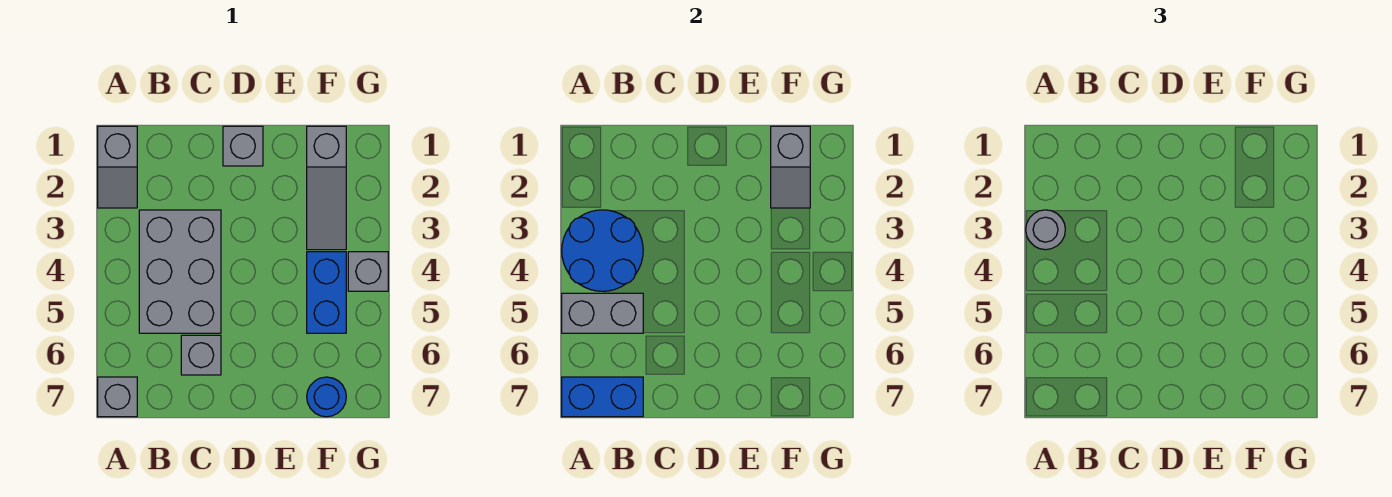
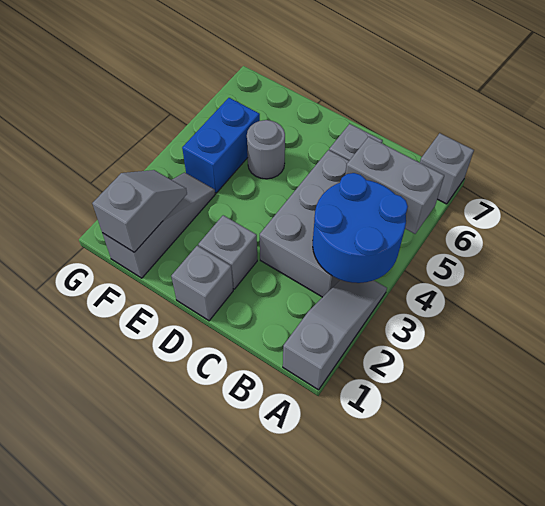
grey slope A1:A2 level 1 top 1 -> grey slope A1:A3 level 1 top 1
grey round brick A3 level 3 -> grey round brick E5 level 1
blue brick A7:B7 level 2 -> none
blue round brick F7 level 1 -> none
grey brick G4 level 1 -> grey brick D2 level 1

